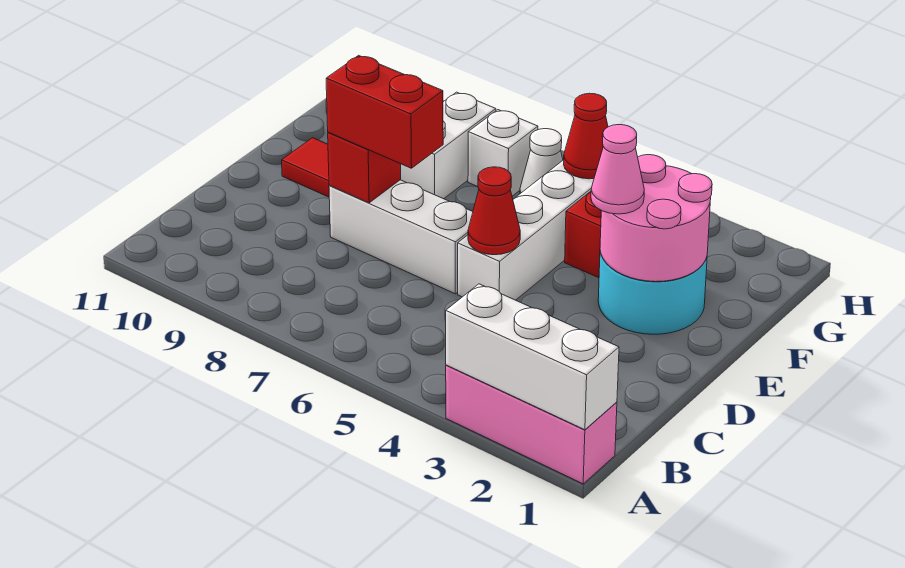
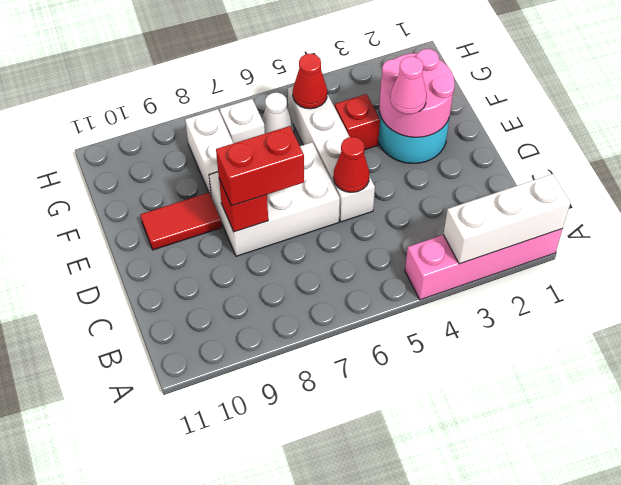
pink brick A1:A3 level 1 -> pink brick A1:A4 level 1
white brick D6:D8 level 1 -> white brick D6:E8 level 1

